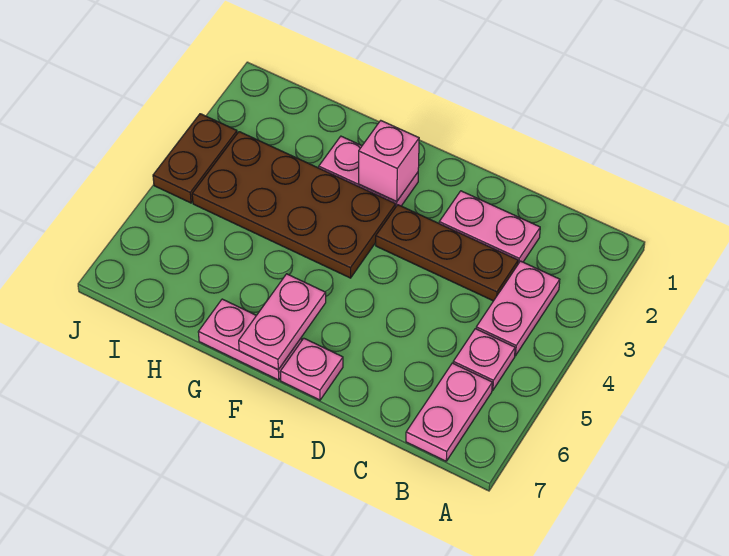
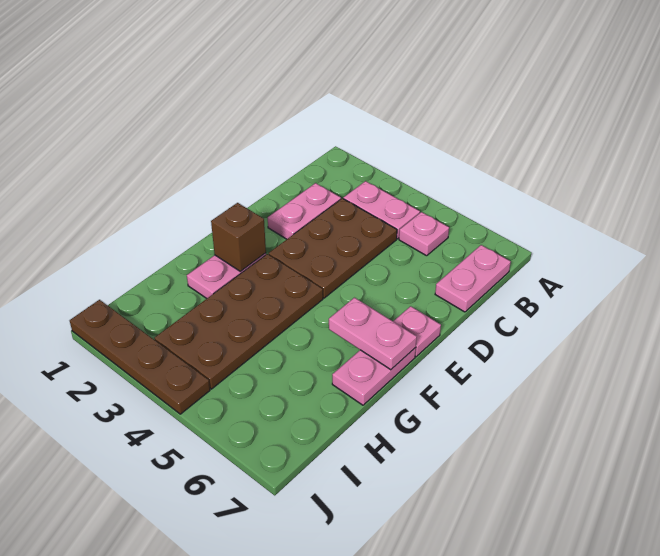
pink plate B6:B7 level 1 -> pink plate B7:C7 level 1
brown plate C3:E3 level 1 -> brown plate C3:E4 level 1
pink brick F2 level 2 -> brown brick F2 level 2
brown plate J3:J4 level 1 -> brown plate J1:J4 level 1

